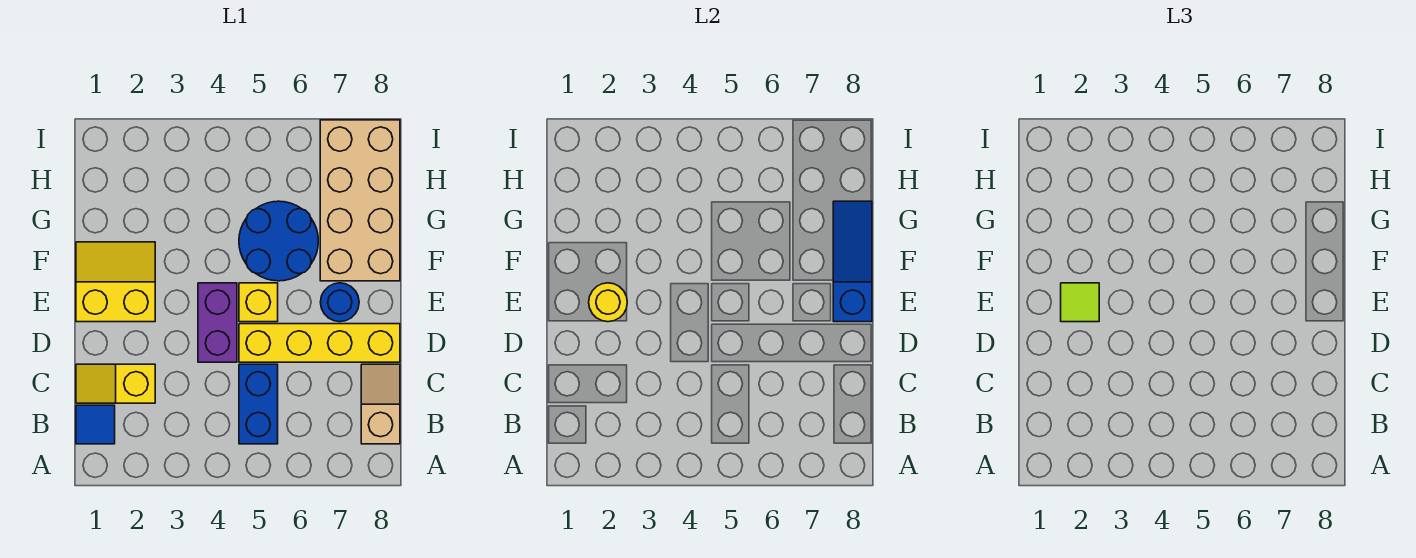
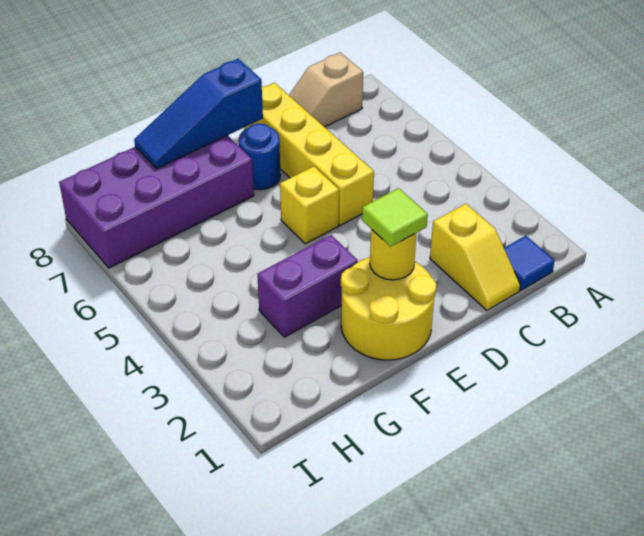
blue brick B5:C5 level 1 -> none
purple brick D4:E4 level 1 -> purple brick F3:G3 level 1
yellow slope E1:F2 level 1 top E -> yellow round brick E1:F2 level 1
blue round brick F5:G6 level 1 -> none
tan brick F7:I8 level 1 -> purple brick F7:I8 level 1

